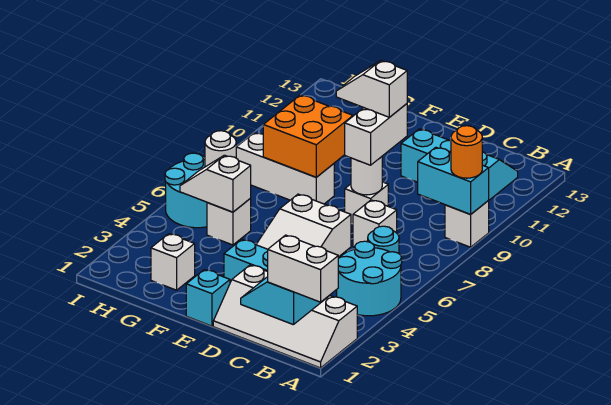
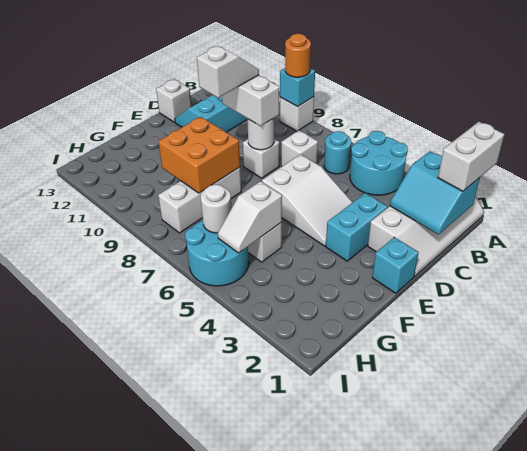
cyan brick A9:B9 level 2 -> cyan brick A9 level 2
white slope D9:E9 level 4 top D -> white slope D9:E9 level 4 top E
white brick G2 level 1 -> white brick D13 level 1

